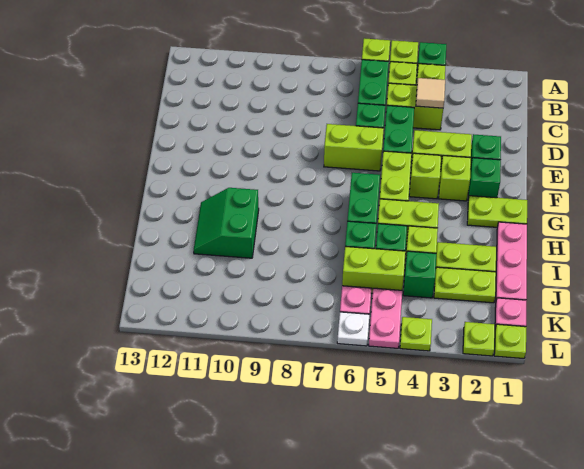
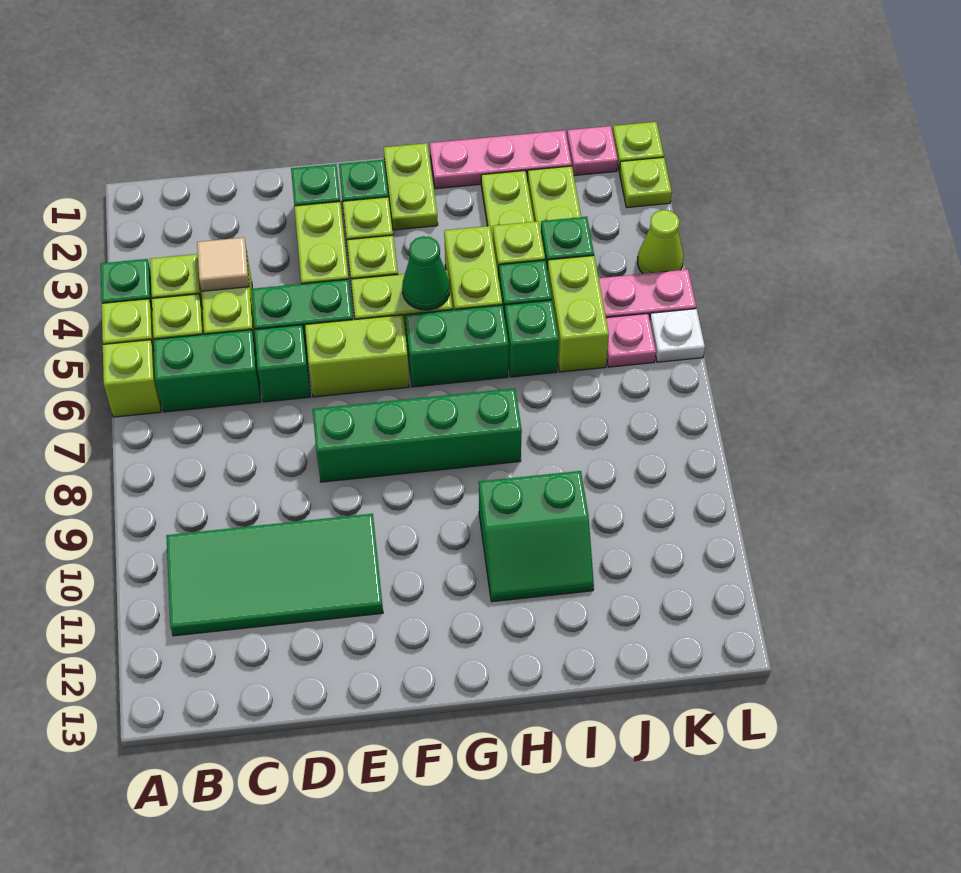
none -> green tile B10:E11 level 1
lime brick E6:E7 level 1 -> lime brick E6:F6 level 1
none -> green brick E8:H8 level 1
none -> green cone G5 level 2
lime plate L4 level 1 -> lime cone L4 level 1

